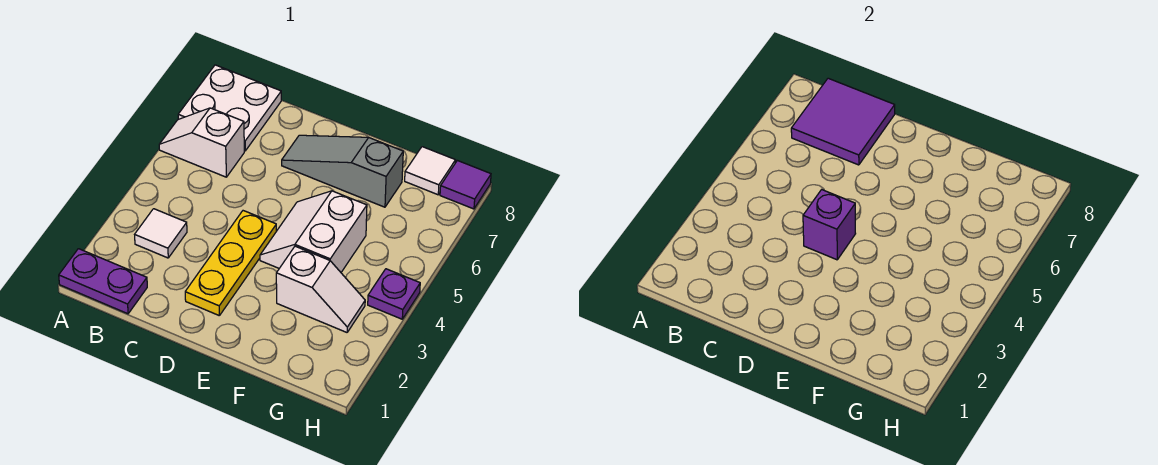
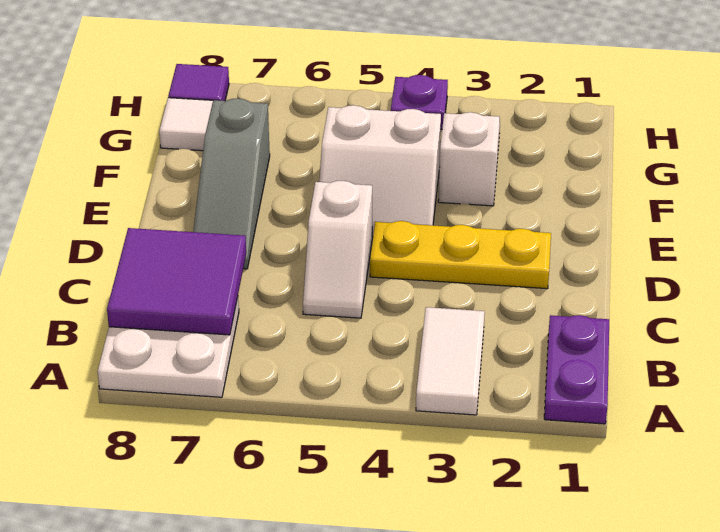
white slope A6:B6 level 1 top B -> white slope C5:D5 level 1 top D
white tile B3 level 1 -> white tile A3:B3 level 1
purple brick D4 level 2 -> none

